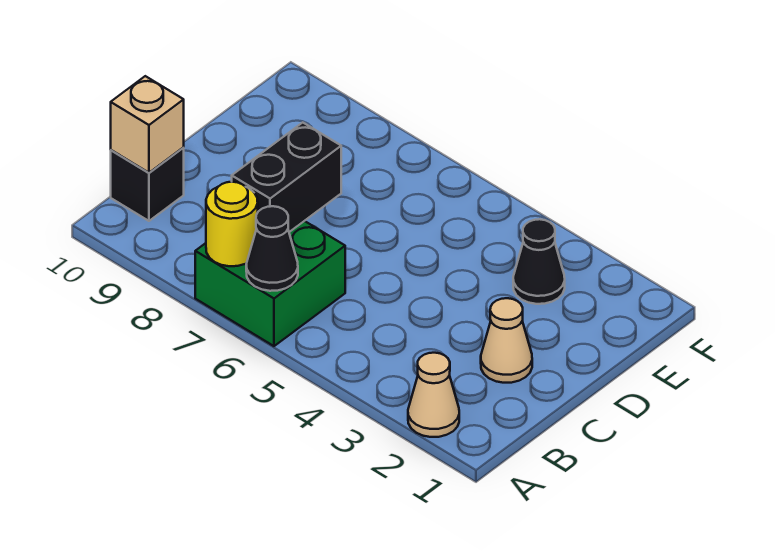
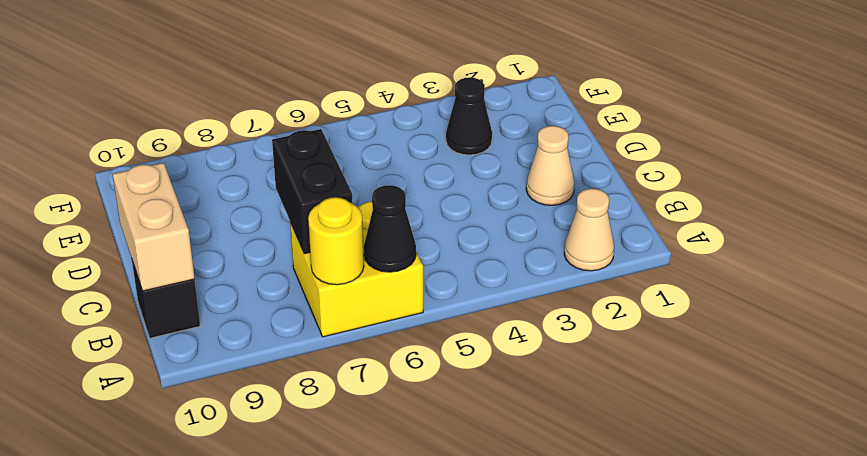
green brick A6:B7 level 1 -> yellow brick A6:B7 level 1
tan brick B10 level 2 -> tan brick B10:C10 level 2

